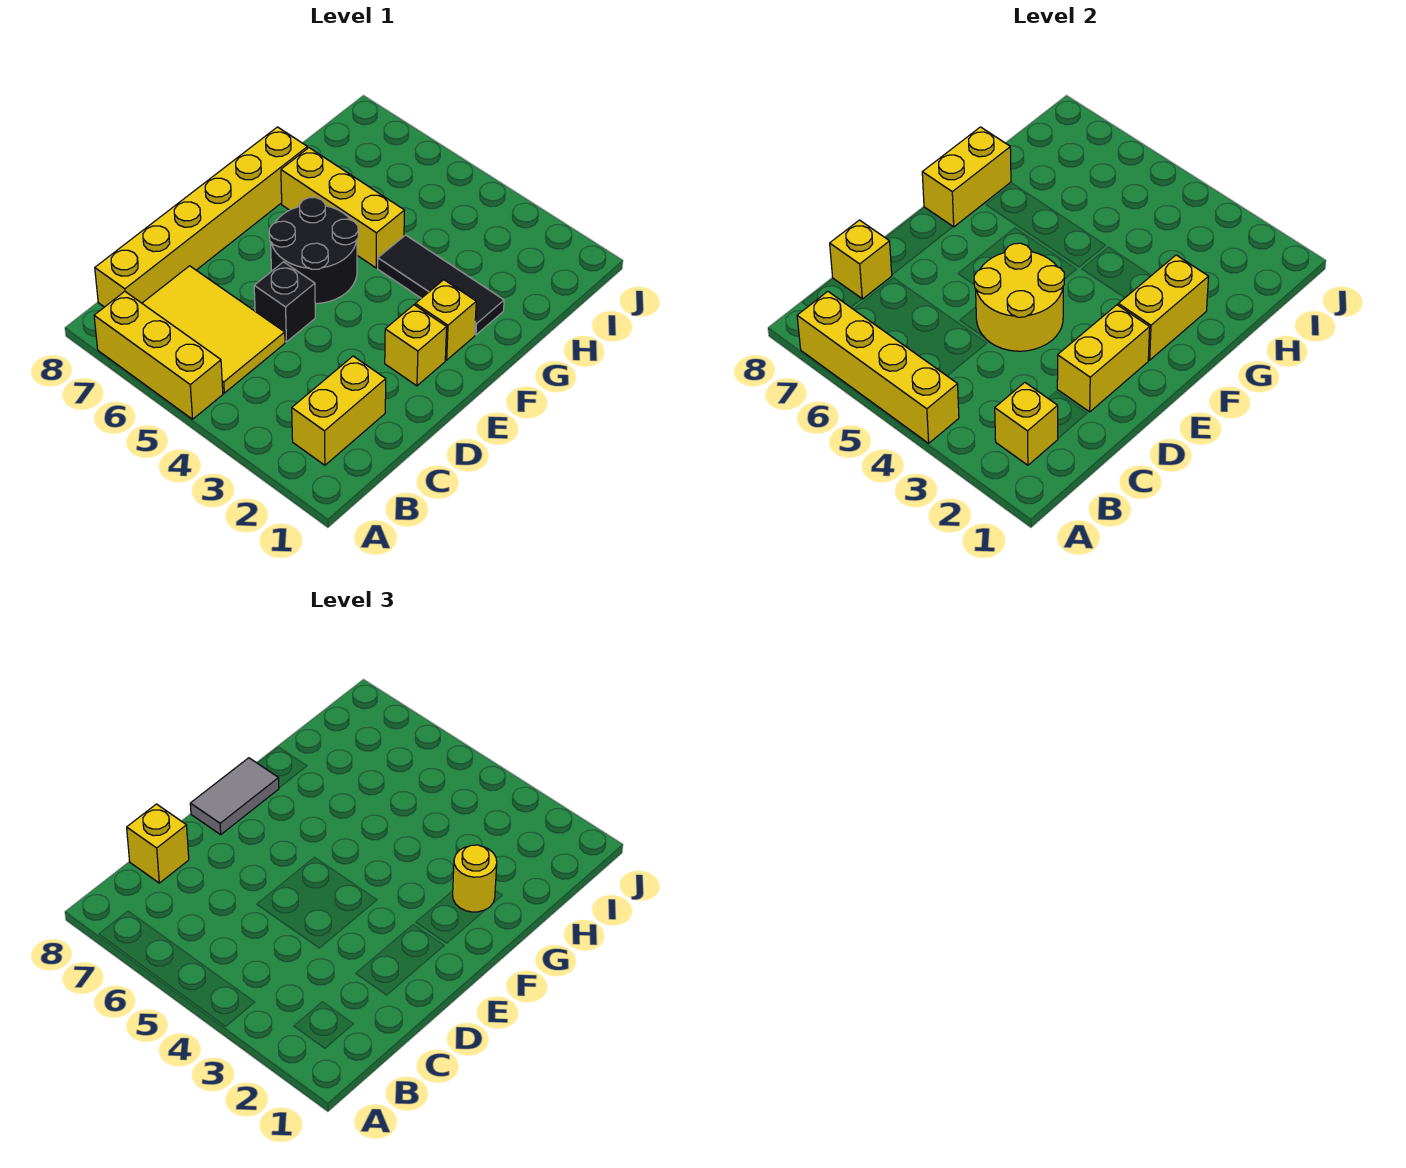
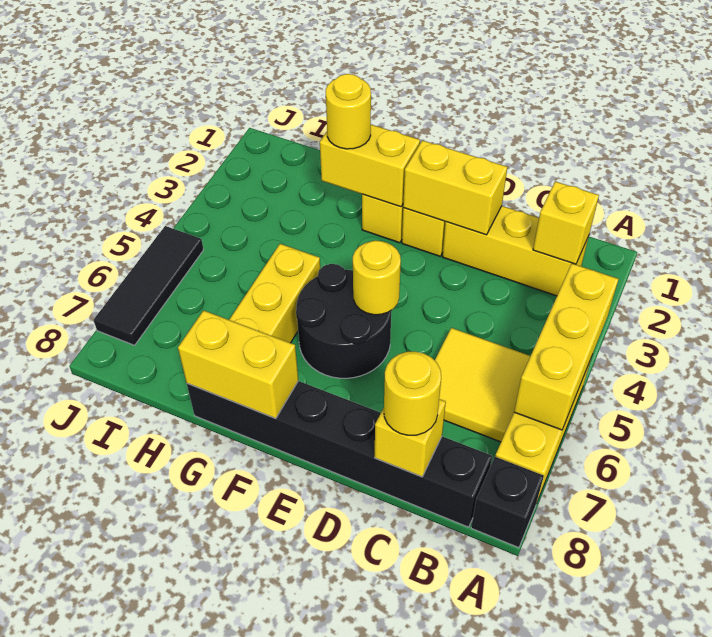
yellow brick A4:A7 level 2 -> yellow brick A4:A6 level 2
yellow brick B2:C2 level 1 -> yellow brick B2:D2 level 1
yellow tile B5:C7 level 1 -> yellow tile B5:C6 level 1
yellow brick B8:G8 level 1 -> black brick B8:G8 level 1
yellow brick C8 level 3 -> yellow round brick C8 level 3
yellow round brick D4:E5 level 2 -> yellow round brick E5 level 2
black brick D5 level 1 -> black brick A8 level 1
grey tile E8:F8 level 3 -> none
black tile G2:G4 level 1 -> black tile J5:J7 level 1

